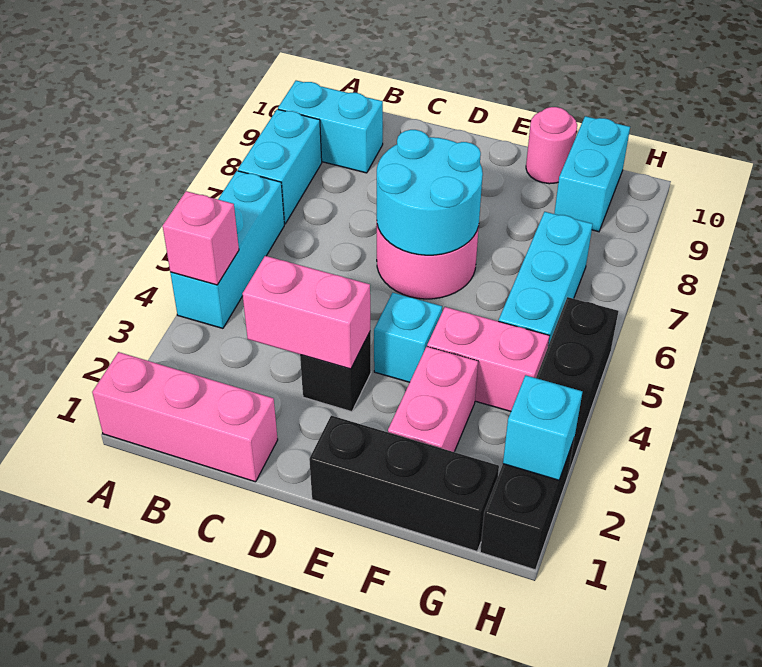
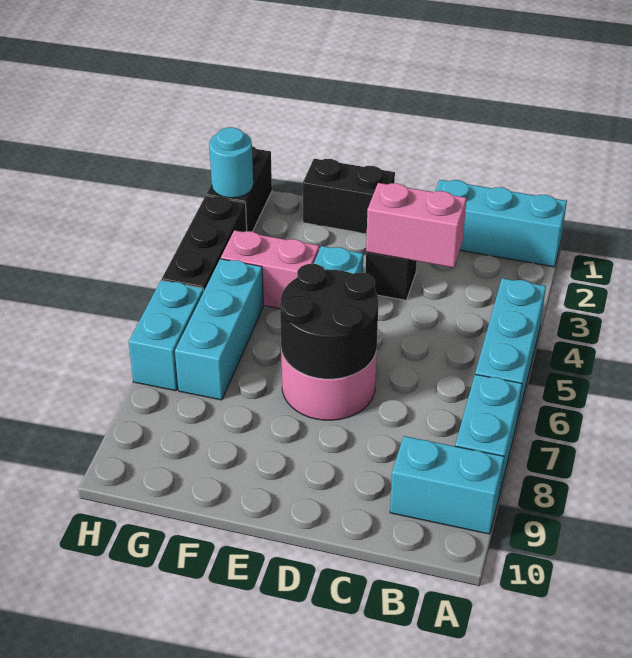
pink brick A1:C1 level 1 -> cyan brick A1:C1 level 1
pink brick A4 level 2 -> none
cyan round brick D6:E7 level 2 -> black round brick D6:E7 level 2
black brick E1:G1 level 1 -> black brick E1:F1 level 1
pink brick F2:F3 level 1 -> none
pink round brick F10 level 1 -> none
cyan brick G9:G10 level 1 -> cyan brick H6:H7 level 1
cyan brick H2 level 2 -> cyan round brick H2 level 2

